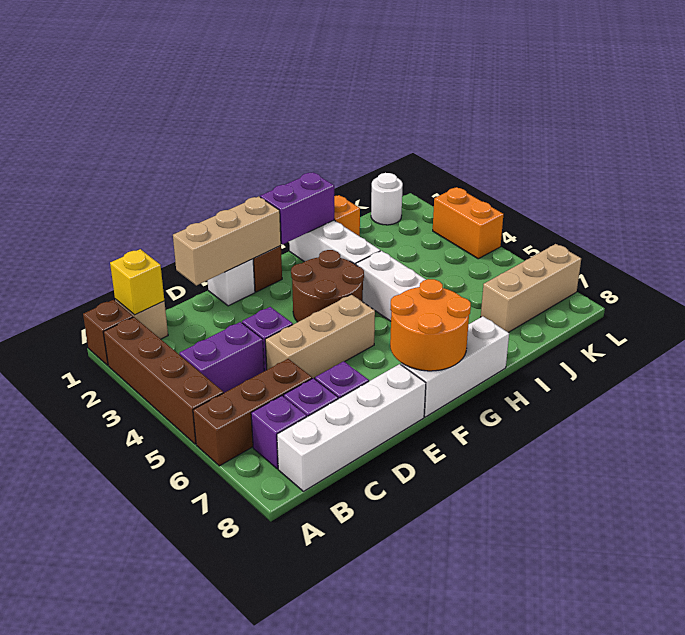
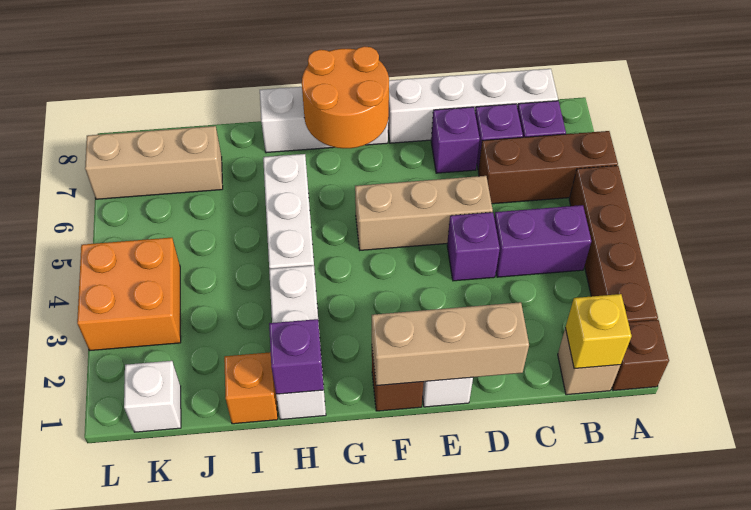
brown round brick F3:G4 level 1 -> none
purple brick G1:H1 level 2 -> purple brick H1 level 2
white round brick K1 level 1 -> white brick K1 level 1
orange brick L3:L4 level 1 -> orange brick K3:L4 level 1

